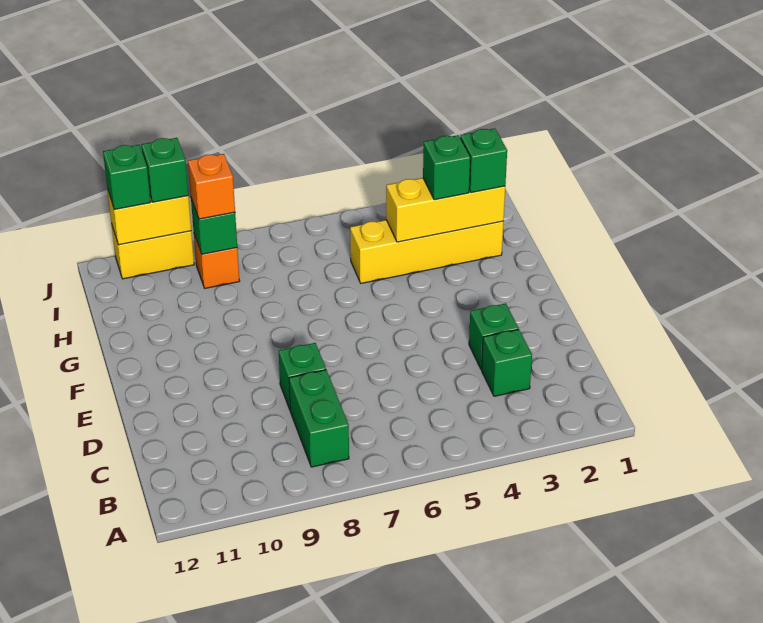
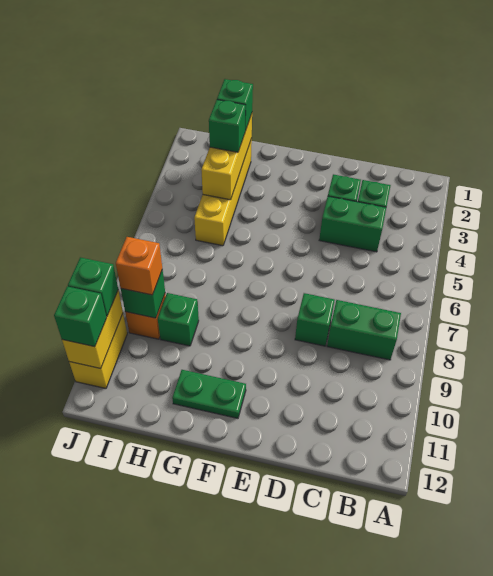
none -> green brick C4:D4 level 1
none -> green plate F11:G11 level 1
none -> green brick H9 level 1

